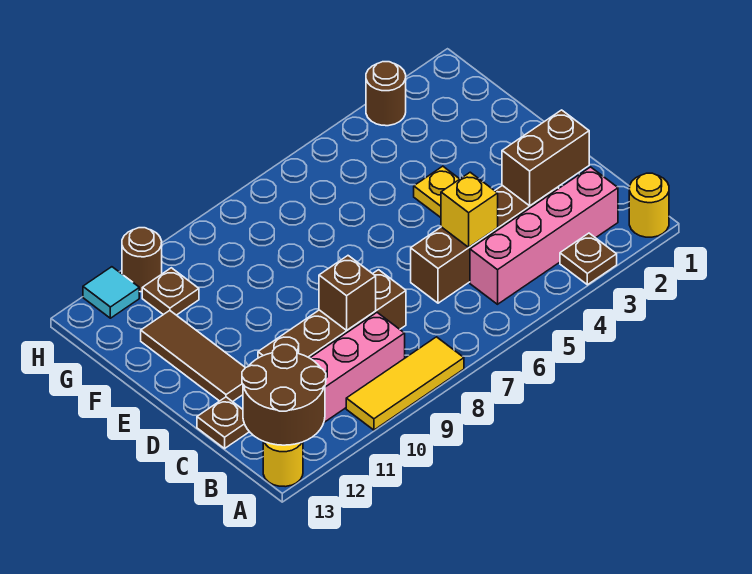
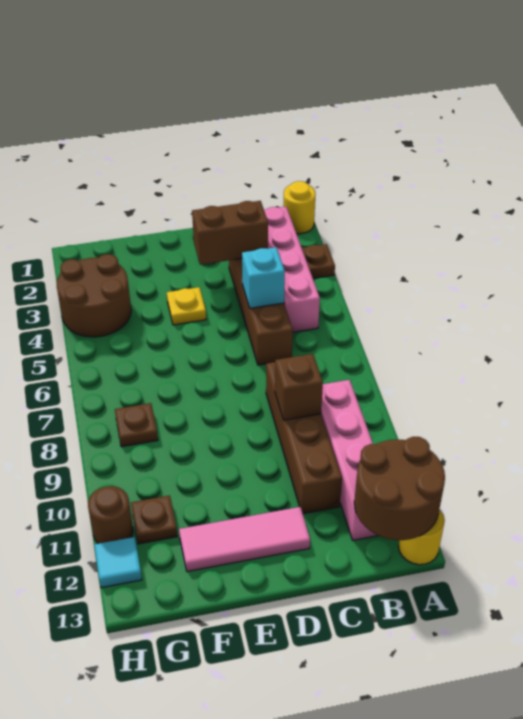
yellow tile A8:A10 level 1 -> none
brown brick C2:C3 level 2 -> brown brick C3:D3 level 2
yellow brick C5 level 2 -> cyan brick C5 level 2
brown plate C13 level 1 -> brown plate G8 level 1
brown tile D12:F12 level 1 -> pink tile D12:F12 level 1
brown round brick H3 level 1 -> brown round brick G3:H4 level 1

